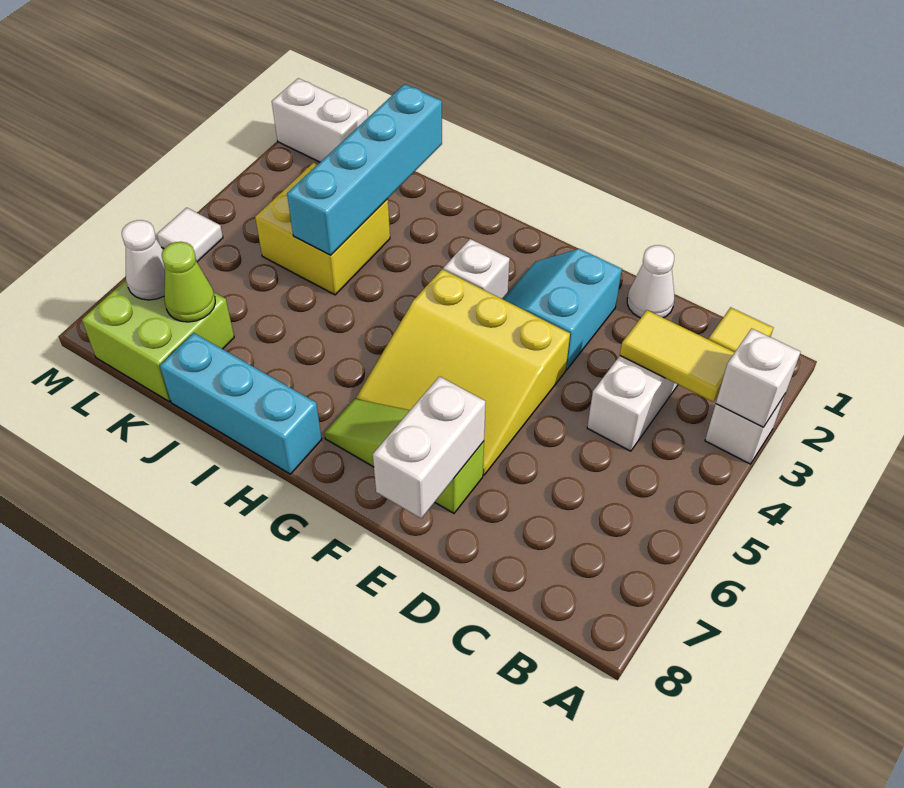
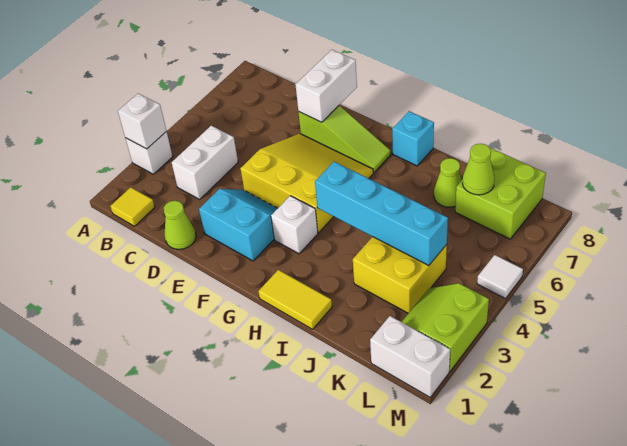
yellow tile B3:C3 level 2 -> yellow tile H1:I1 level 1
white cone D1 level 1 -> lime cone D1 level 1
cyan slope E2:F3 level 1 top E -> cyan slope E2:F3 level 1 top 2
cyan brick H8:J8 level 1 -> cyan brick H8 level 1
cyan brick J1:J4 level 2 -> cyan brick H4:K4 level 2
none -> lime cone J7 level 1
none -> lime slope L2:M3 level 1 top M
white cone L7 level 2 -> none

